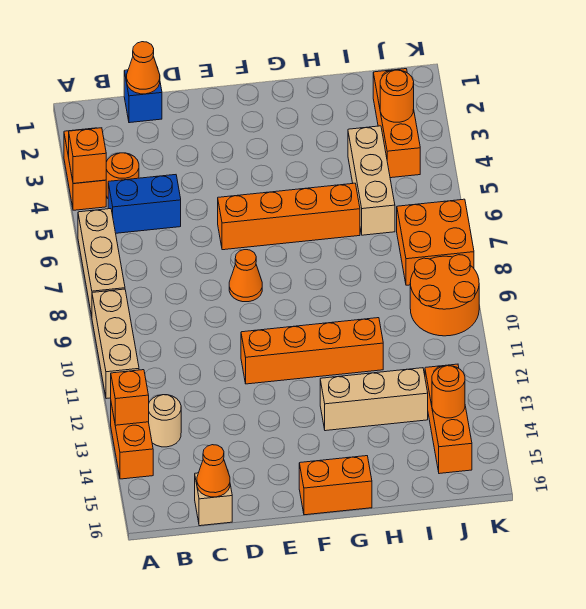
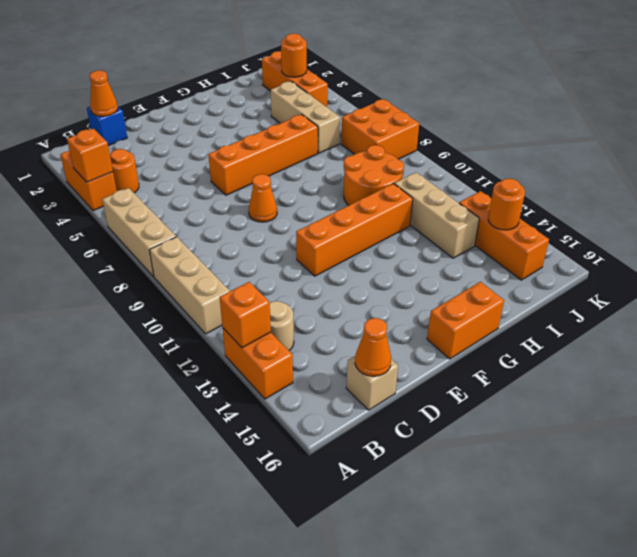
blue brick B5:C5 level 1 -> none
tan brick G13:I13 level 1 -> tan brick I11:I13 level 1
orange round brick J9:K10 level 1 -> orange round brick H9:I10 level 1

